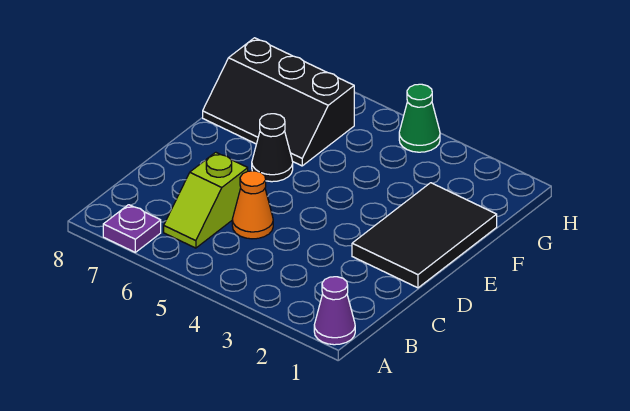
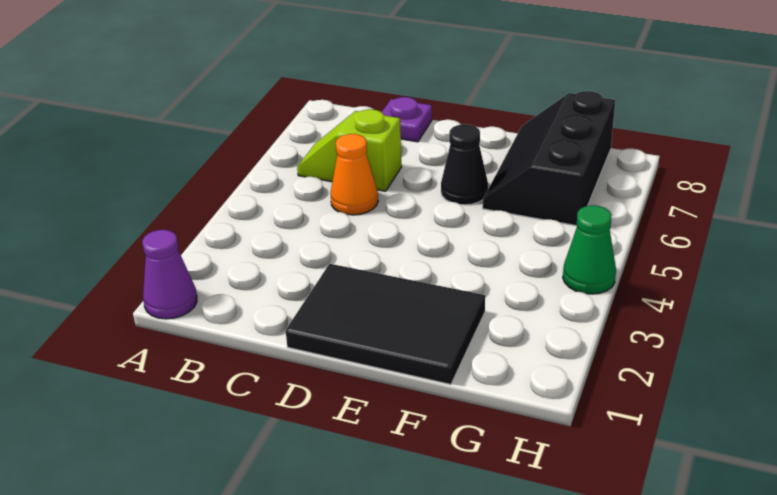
purple plate A7 level 1 -> purple plate C8 level 1

